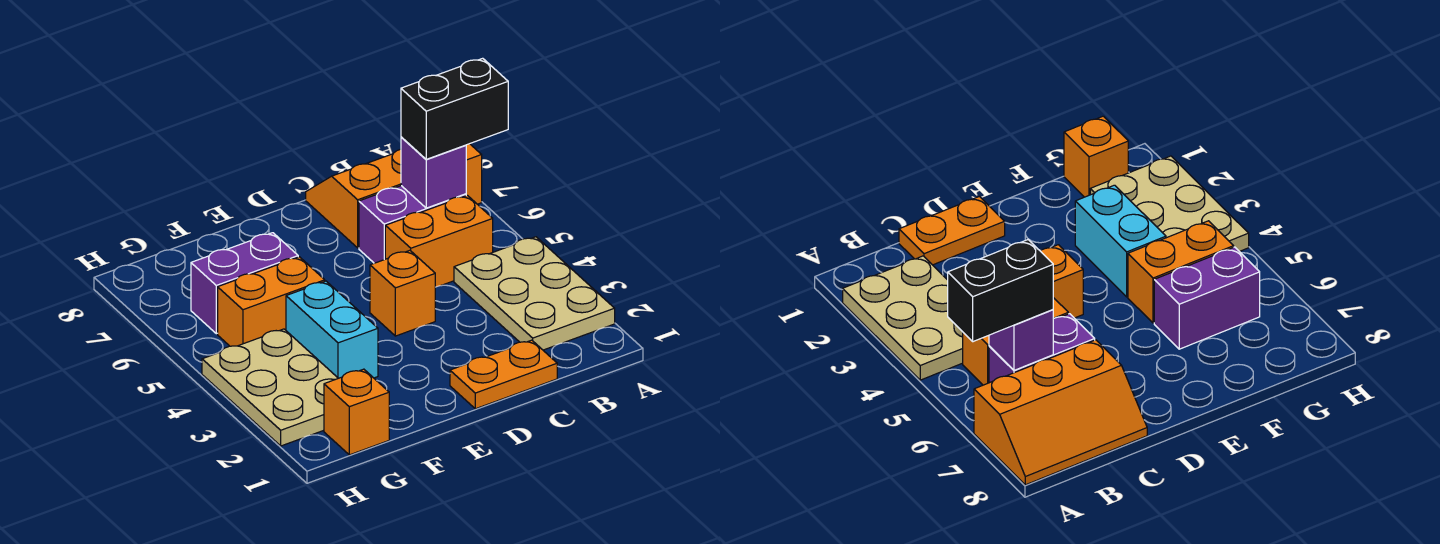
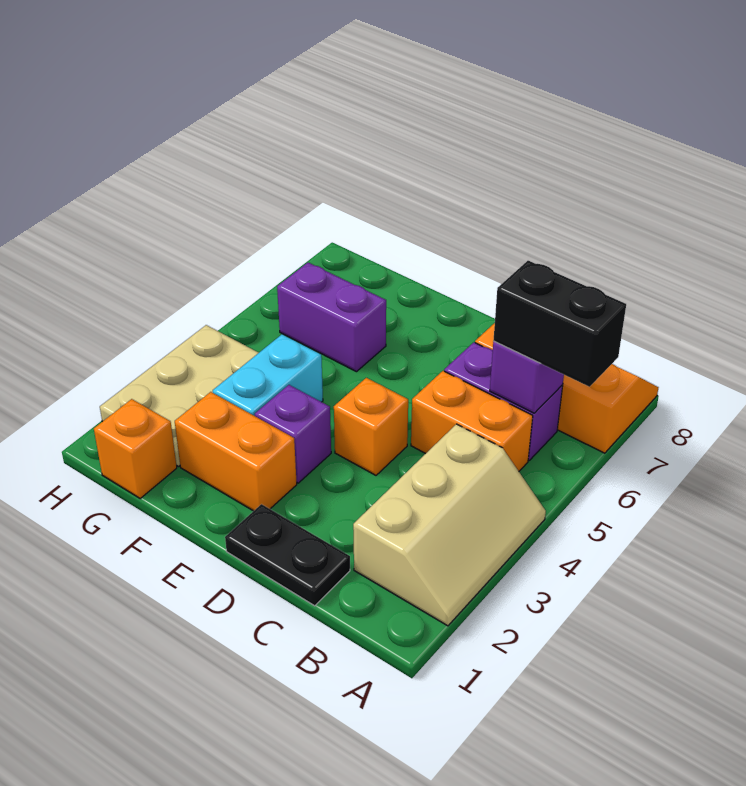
tan plate A2:B4 level 1 -> tan slope A2:B4 level 1 top B
orange plate C1:D1 level 1 -> black plate C1:D1 level 1
none -> purple brick E3 level 1
orange brick F5:G5 level 1 -> orange brick E2:F2 level 1

